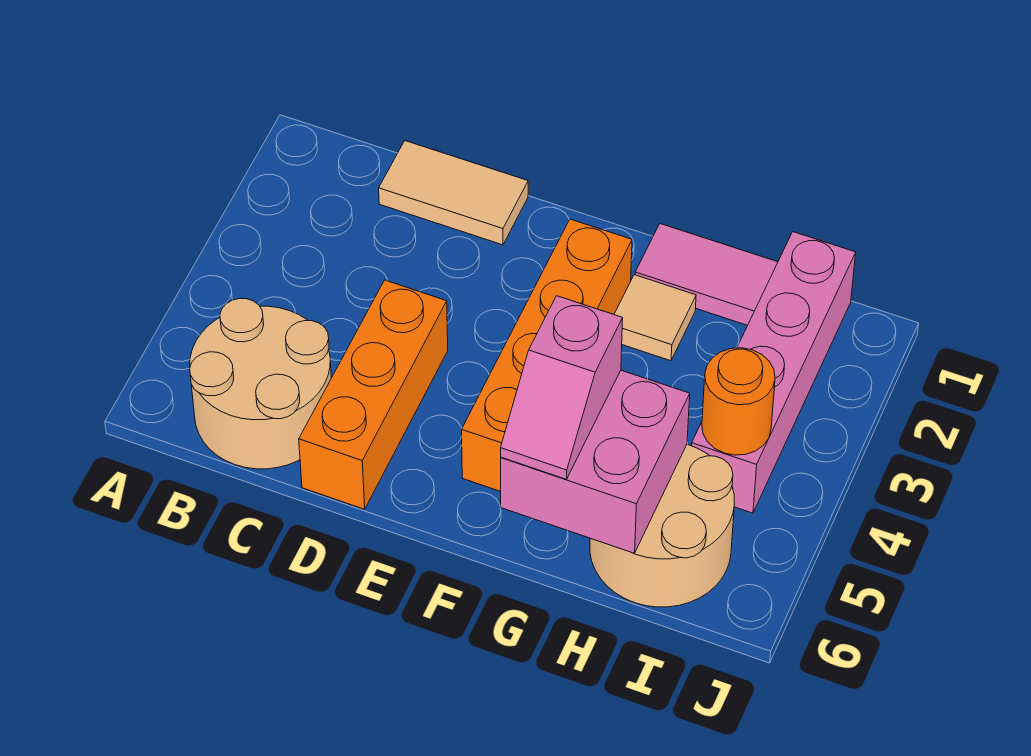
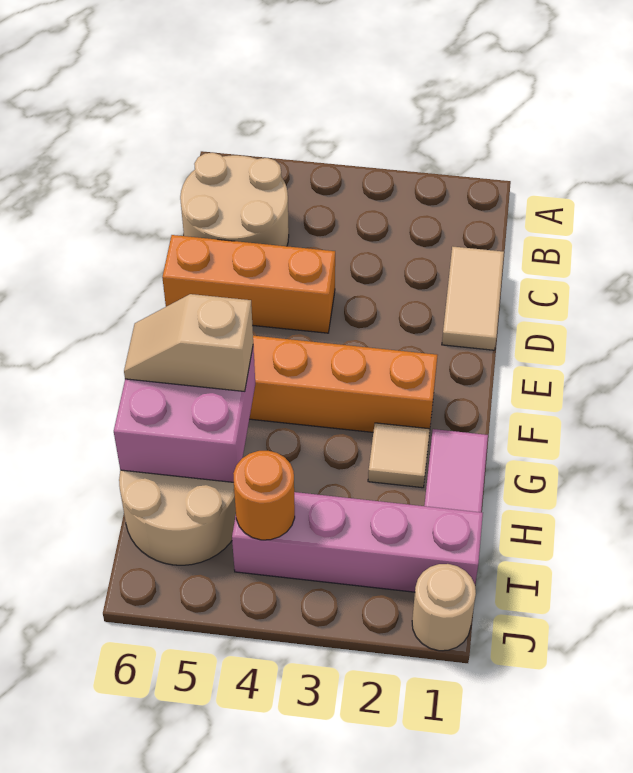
pink slope G5:G6 level 3 top 5 -> tan slope G5:G6 level 3 top 5
none -> tan round brick J1 level 1

